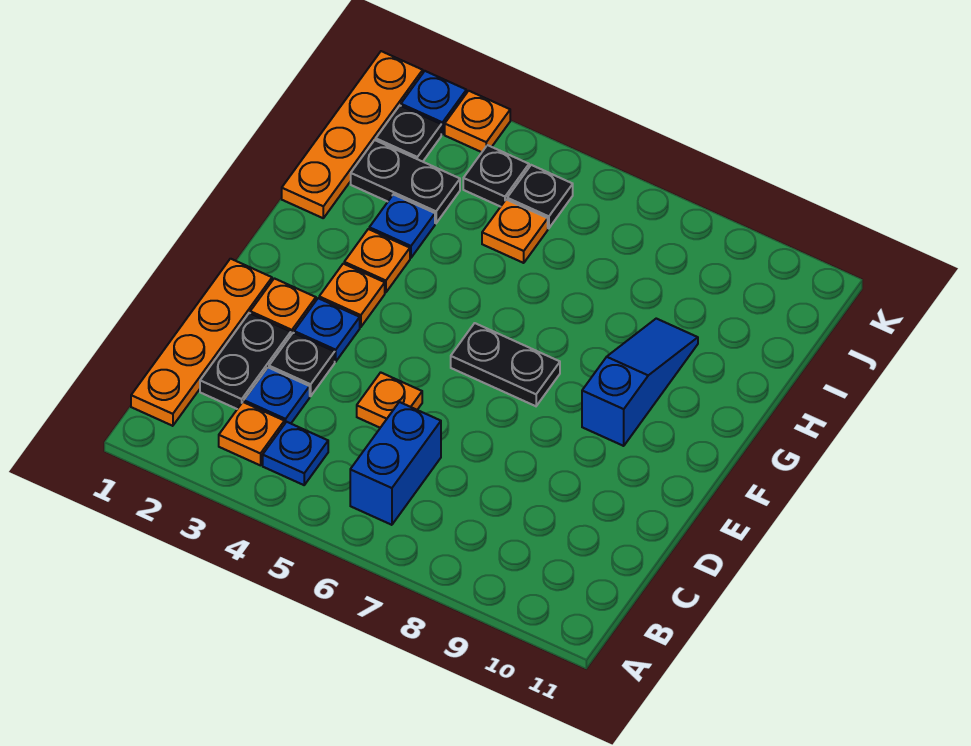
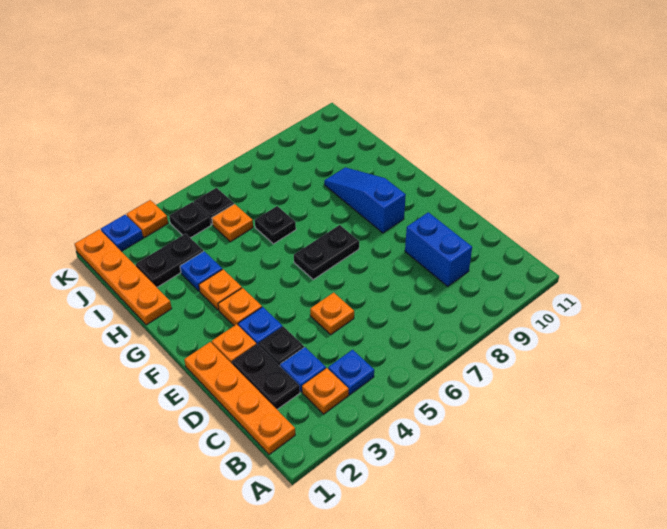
blue brick B6:C6 level 1 -> blue brick C9:D9 level 1
black plate J2 level 1 -> black plate H6 level 1

